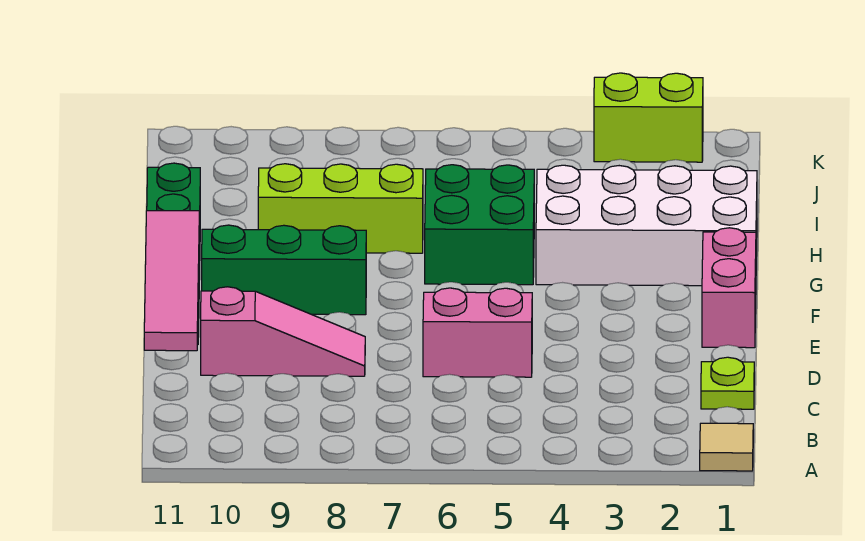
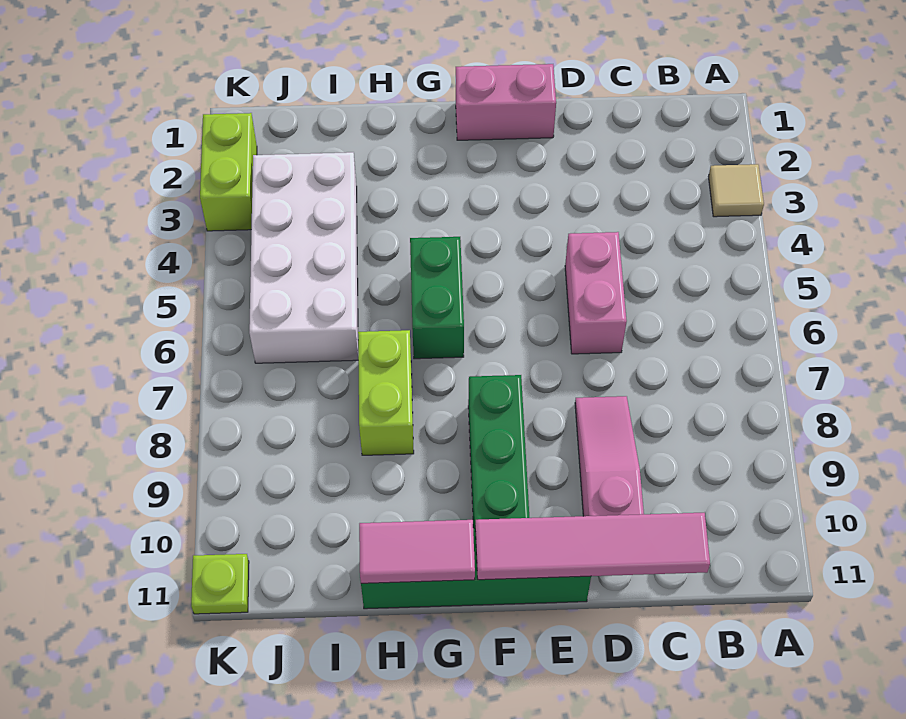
tan tile A1 level 1 -> tan tile A3 level 1
lime plate C1 level 1 -> lime plate K11 level 1
white brick G1:H4 level 1 -> white brick I3:J6 level 1
green brick G5:H6 level 1 -> green brick G5:G6 level 1
none -> pink tile G11:H11 level 2
lime brick H7:H9 level 1 -> lime brick H7:H8 level 1

